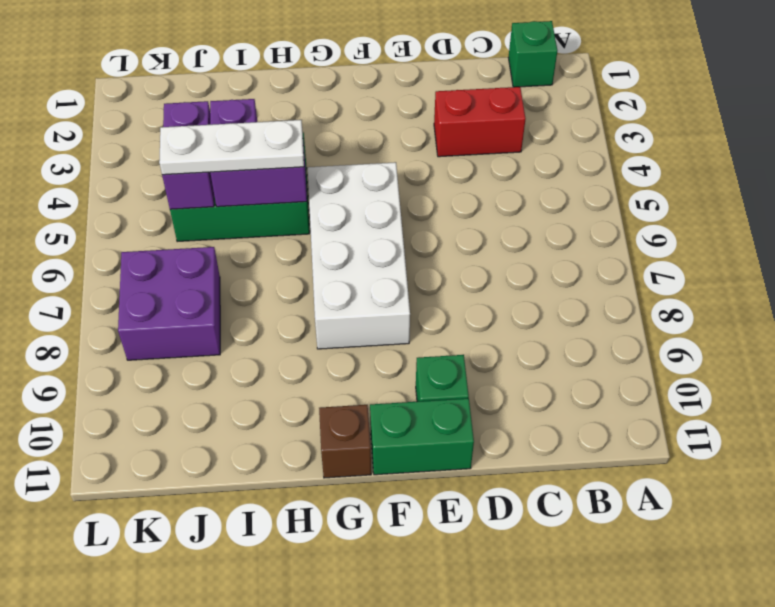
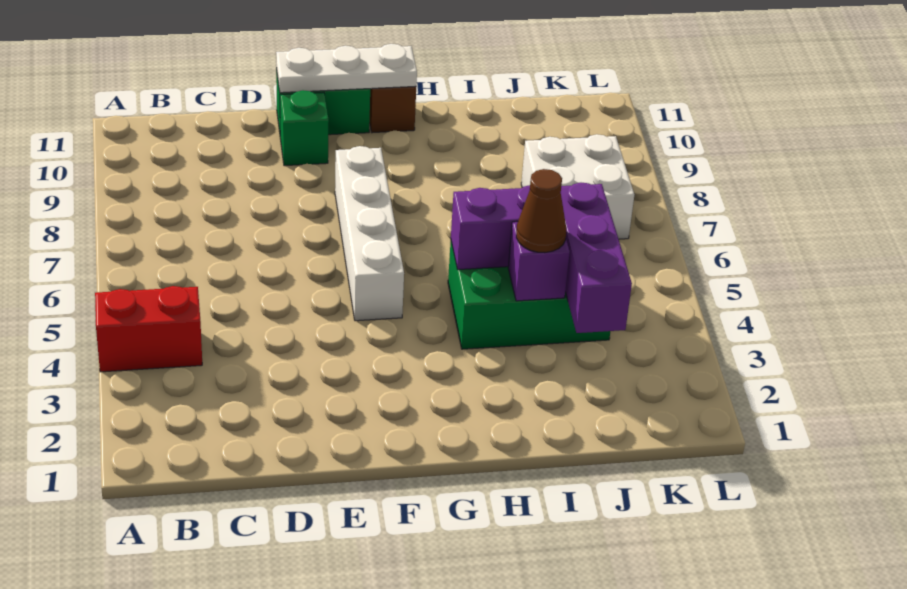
green brick B1 level 1 -> none
red brick C3:D3 level 1 -> red brick A4:B4 level 1
white brick F5:G8 level 1 -> white brick F5:F8 level 1
white plate H5:J5 level 3 -> white plate E11:G11 level 2
none -> brown cone I4 level 3
purple brick J4:J5 level 2 -> purple brick J3:J5 level 2
purple brick J7:K8 level 1 -> white brick J7:K8 level 1

